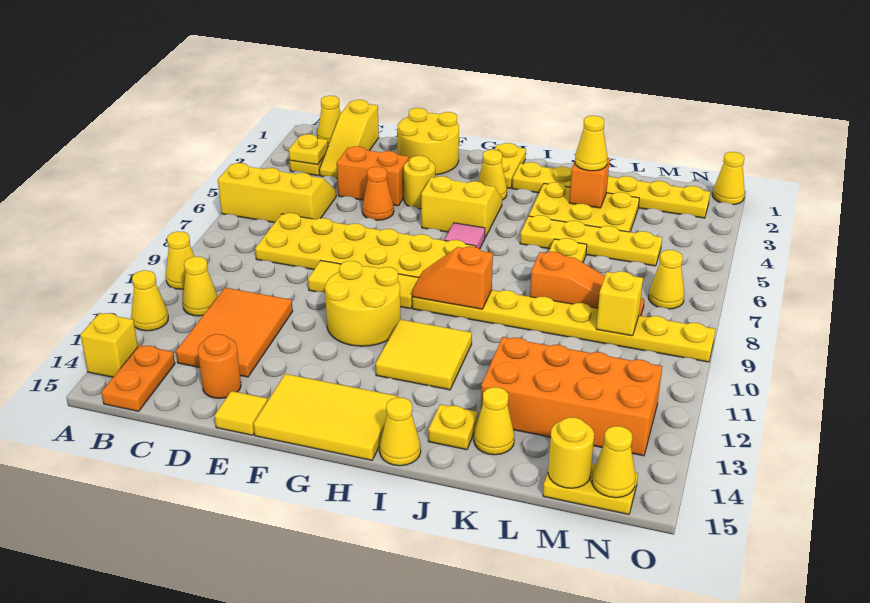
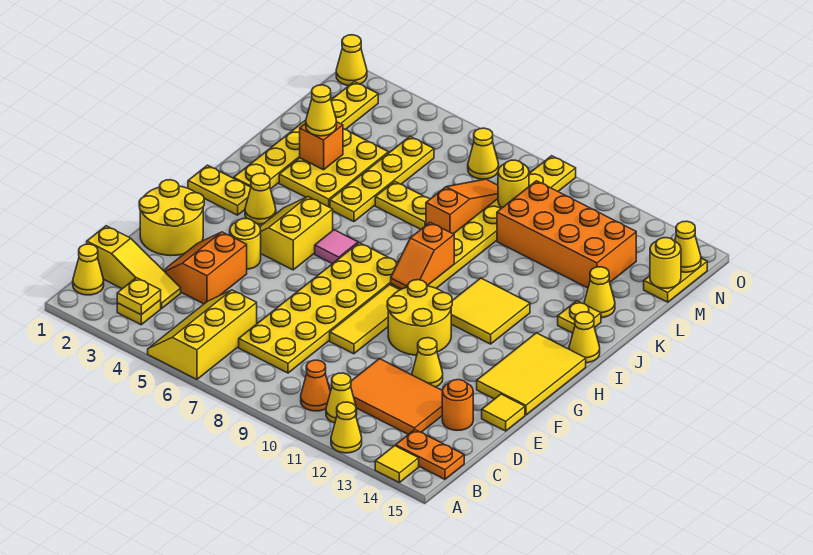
yellow cone A10 level 1 -> yellow cone E12 level 1
yellow brick A14 level 1 -> yellow tile A14 level 1
orange cone E5 level 1 -> orange cone B10 level 1
orange brick K12:N13 level 1 -> orange brick L10:M13 level 1
yellow brick M9 level 2 -> yellow round brick M9 level 2

